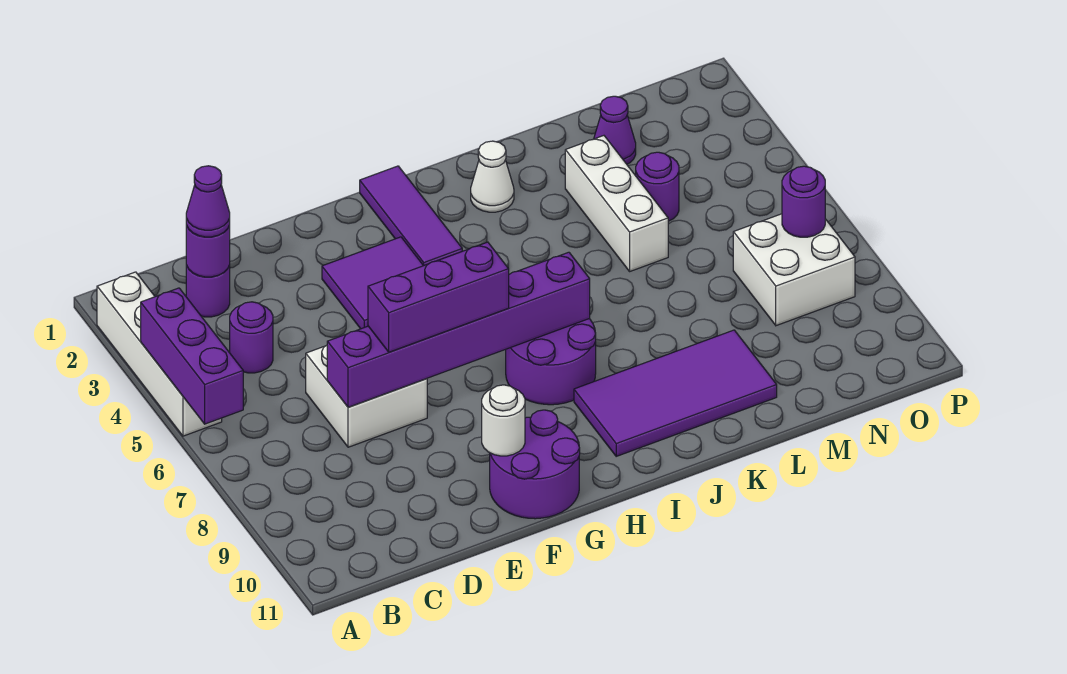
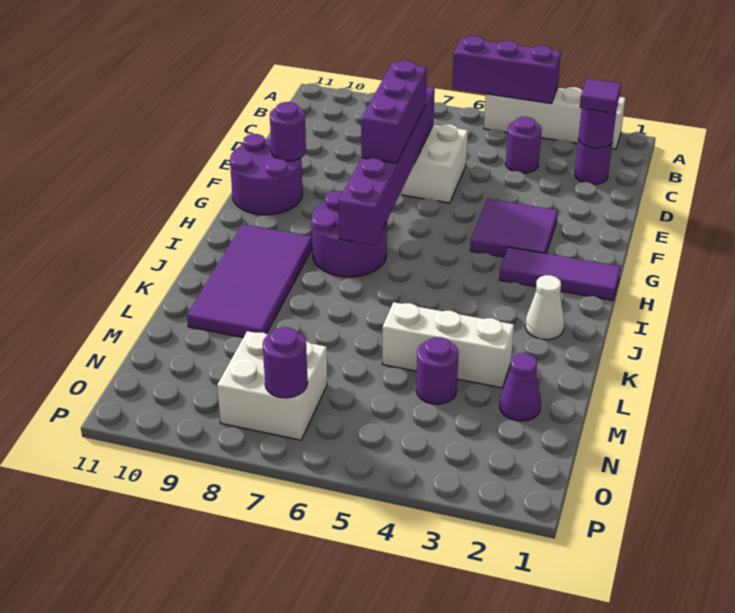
purple cone C2 level 3 -> purple tile C2 level 3
white round brick F10 level 2 -> purple round brick F10 level 2

